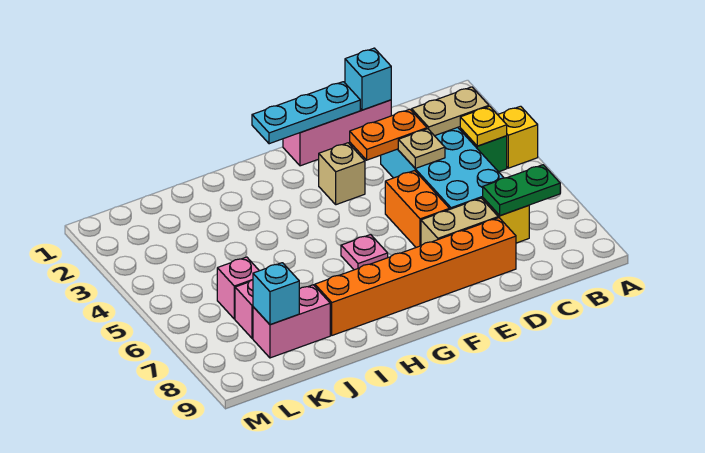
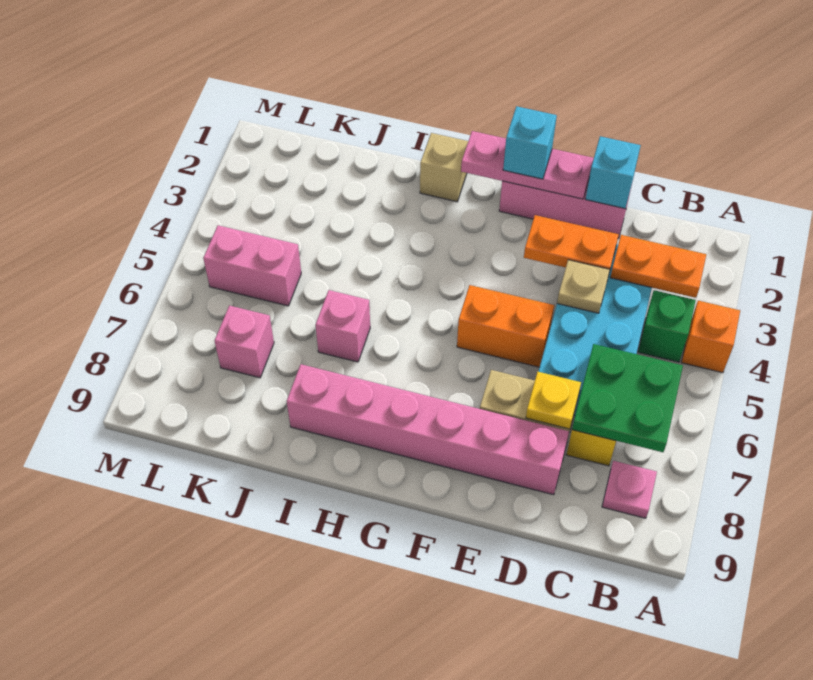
yellow brick A4 level 1 -> orange brick A4 level 1
tan plate B3:C3 level 2 -> orange plate B3:C3 level 2
yellow plate B4 level 2 -> yellow plate D7 level 2
green plate B7:C7 level 2 -> green plate B6:C7 level 2
orange brick D8:I8 level 1 -> pink brick D8:I8 level 1
cyan plate E1:G1 level 2 -> pink plate E1:G1 level 2
orange brick E5:E6 level 1 -> orange brick E5:F5 level 1
tan brick F3 level 1 -> tan brick H1 level 1
pink plate G6 level 1 -> pink plate B8 level 1
pink brick J8:K8 level 1 -> pink brick K5:L5 level 1
pink brick K6 level 1 -> pink brick I6 level 1
cyan brick K8 level 2 -> cyan brick F1 level 3

